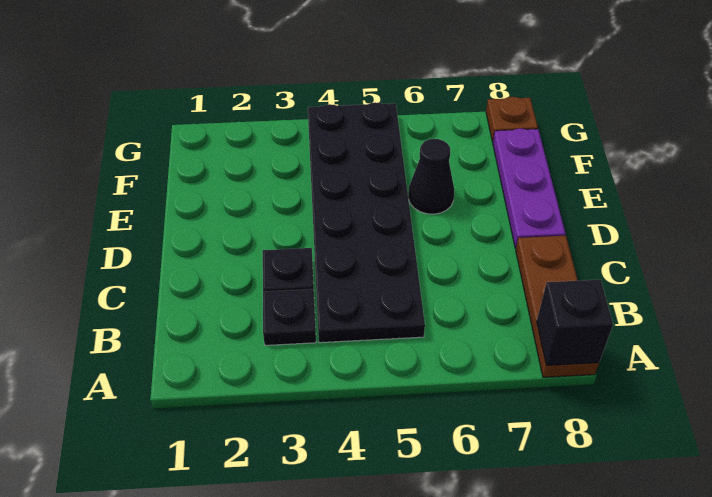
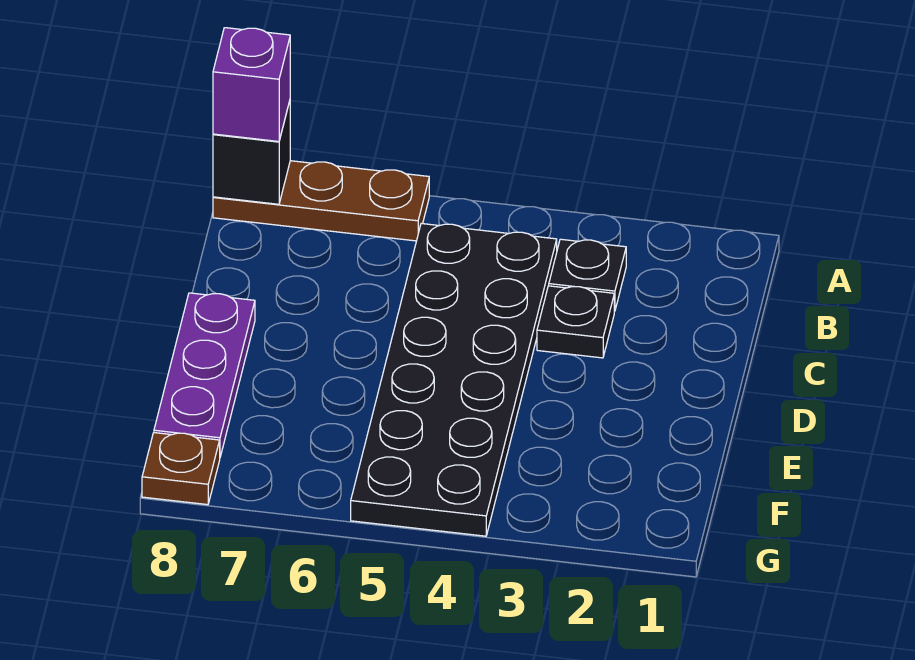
brown plate A8:C8 level 1 -> brown plate A6:A8 level 1
none -> purple brick A8 level 3
black cone E6 level 1 -> none

